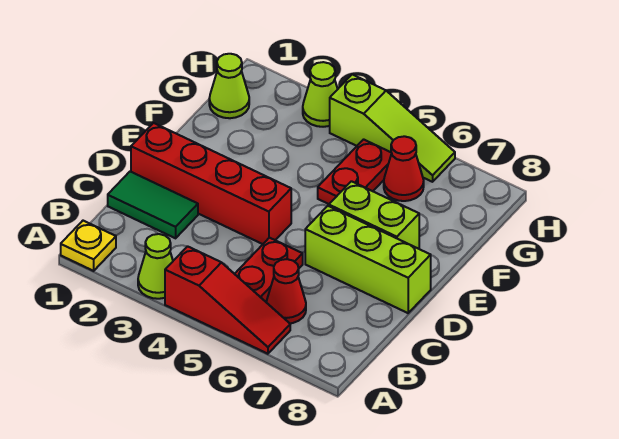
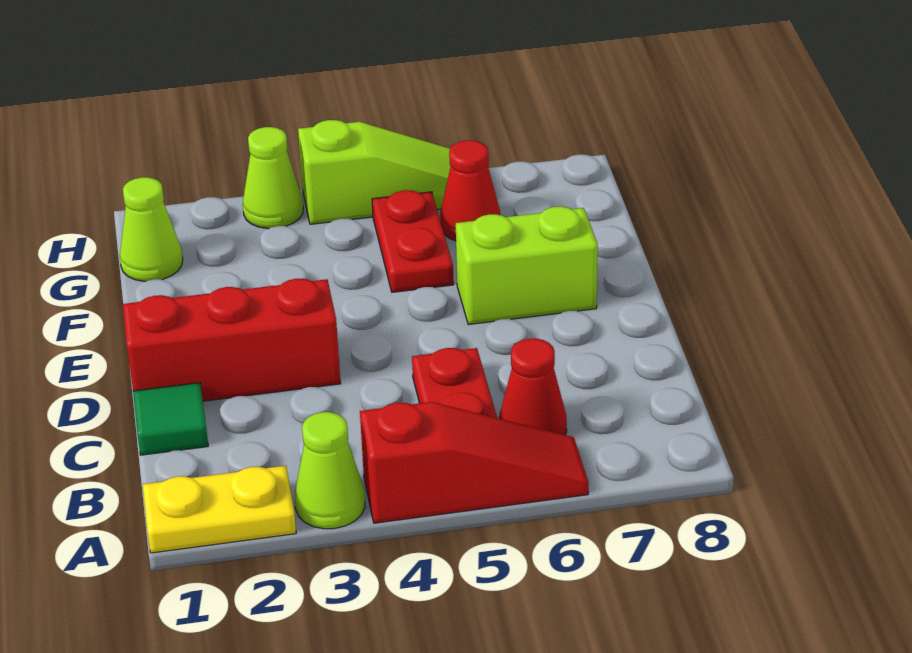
yellow plate A1 level 1 -> yellow plate A1:A2 level 1
green tile C1:C2 level 1 -> green tile C1 level 1
red brick D1:D4 level 1 -> red brick D1:D3 level 1
lime brick D6:D8 level 1 -> none

